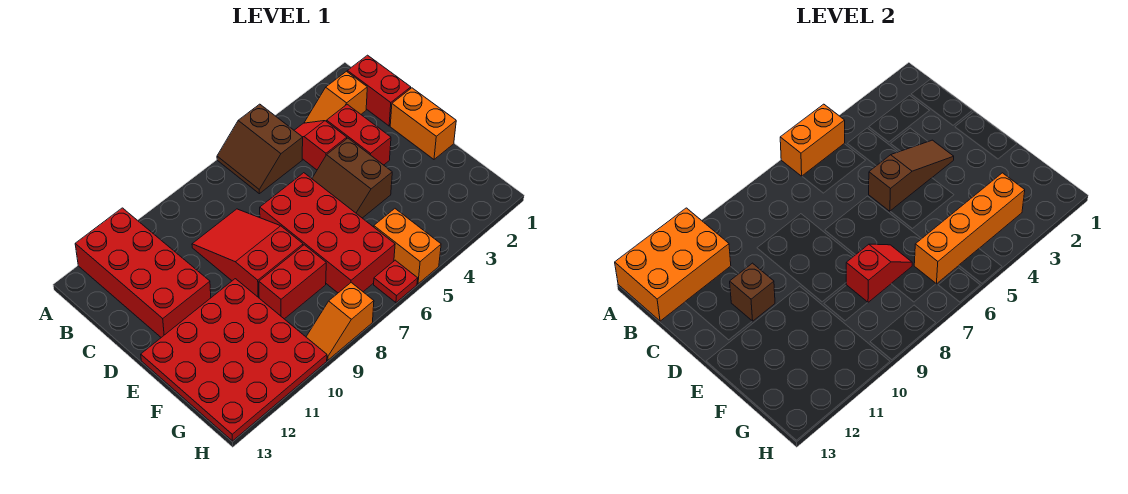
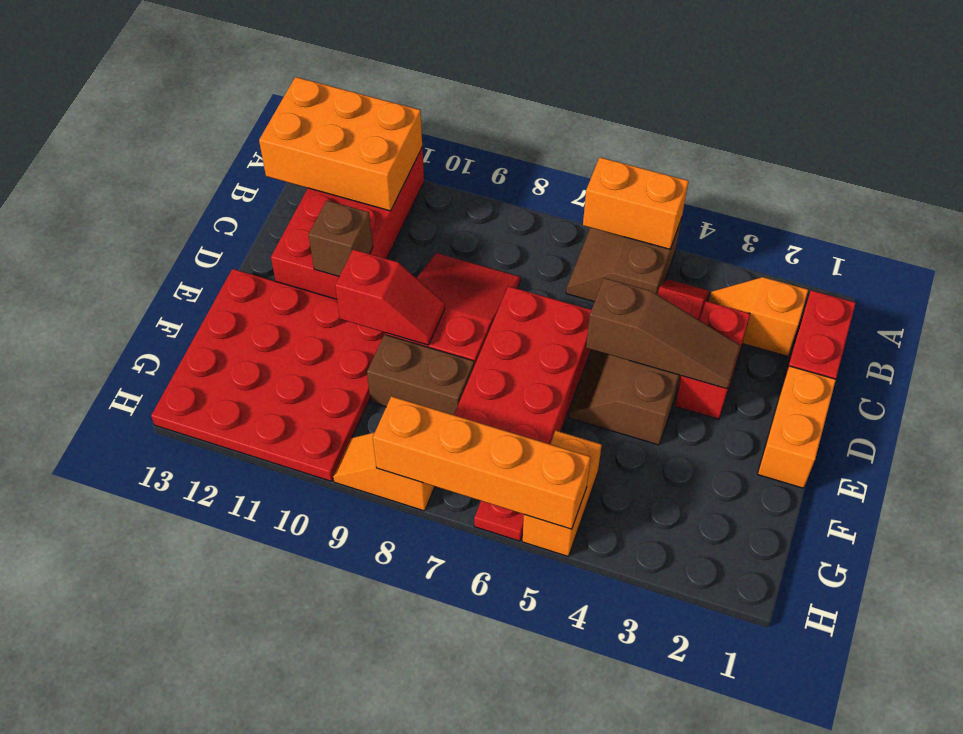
red slope F7:F8 level 2 top 8 -> red slope E9:E10 level 2 top 10
red brick F8:F9 level 1 -> brown brick F8:F9 level 1
orange brick G3:G6 level 2 -> orange brick H5:H8 level 2

